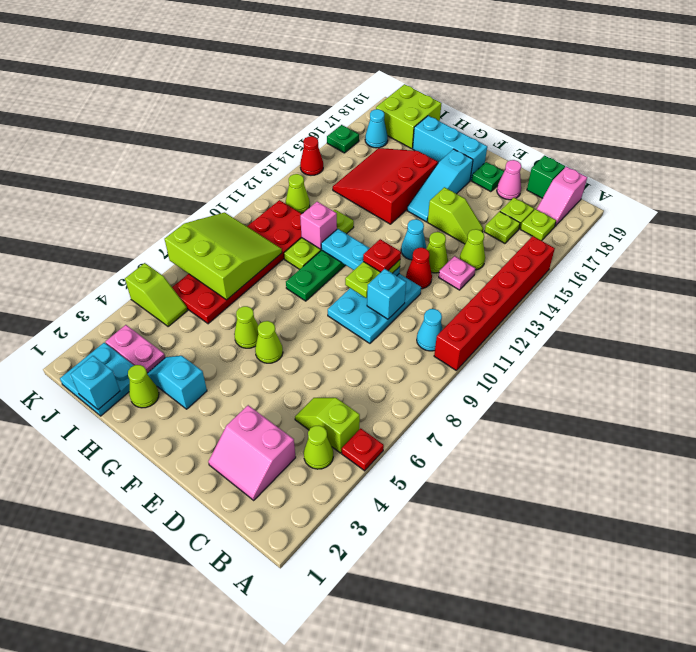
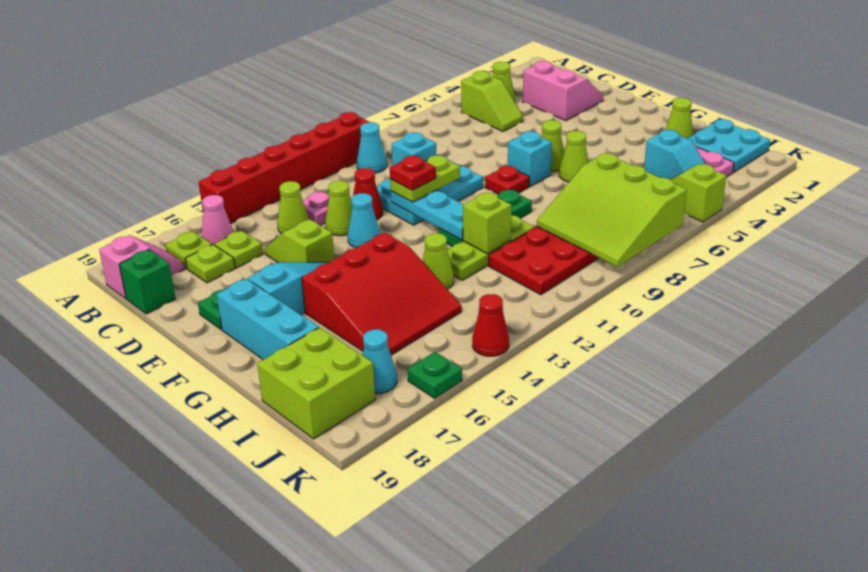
red plate A5 level 1 -> red plate F8 level 1
pink cone D18 level 1 -> pink cone B16 level 1
cyan slope G3:H3 level 1 top G -> cyan slope I4:J4 level 1 top I
pink brick H11 level 2 -> lime brick H11 level 2
cyan brick I1 level 2 -> cyan brick F7 level 1
lime cone J12 level 1 -> lime cone H13 level 1

